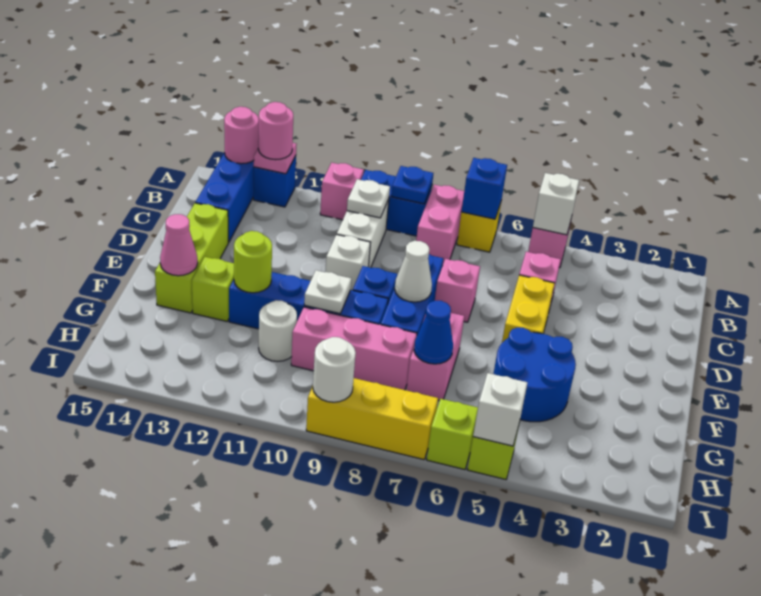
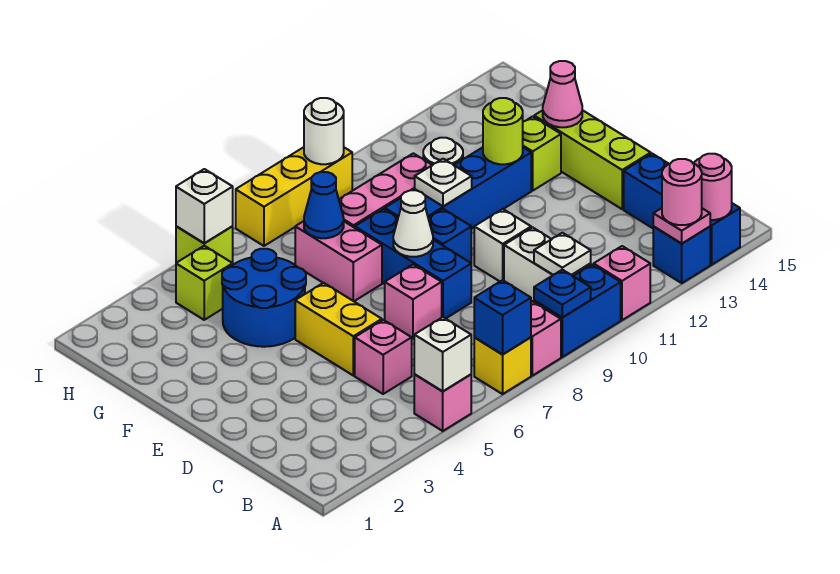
lime brick I6 level 1 -> lime brick H4 level 1

